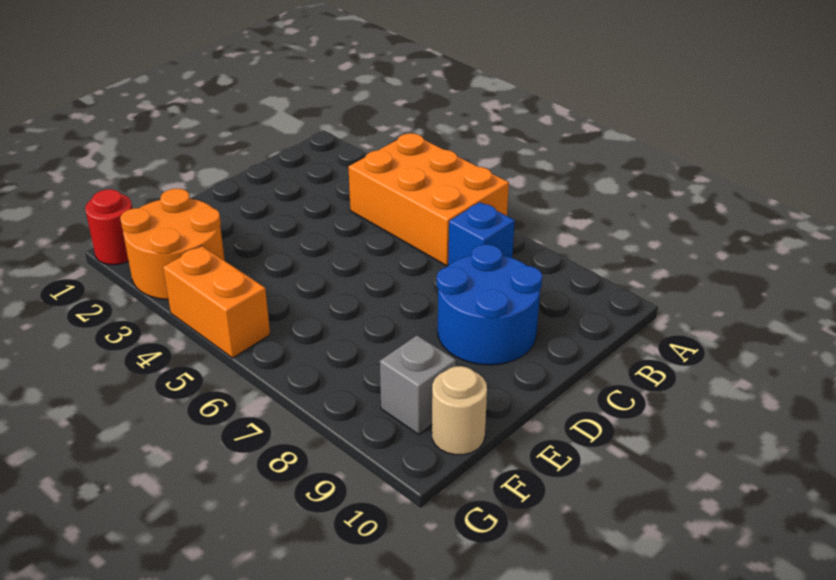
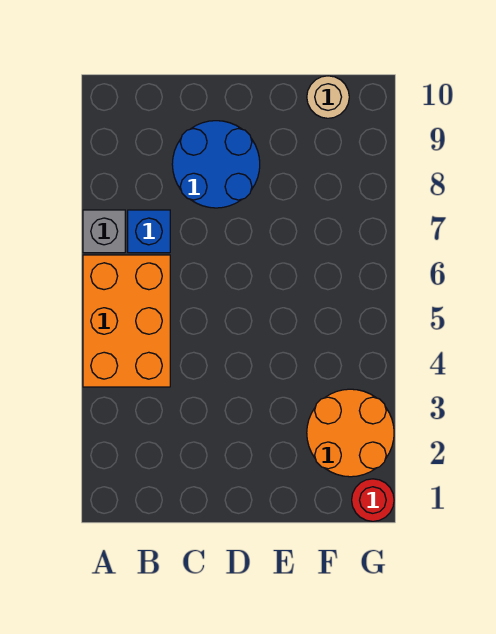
grey brick F9 level 1 -> grey brick A7 level 1
orange brick G4:G5 level 1 -> none

